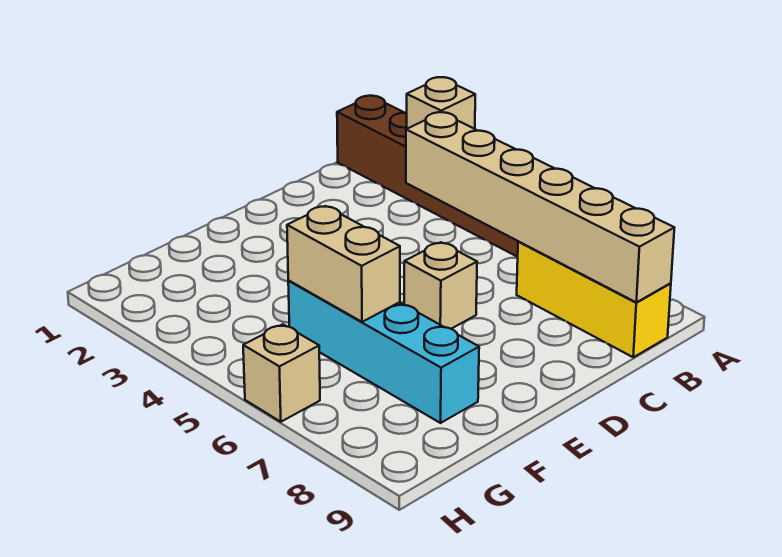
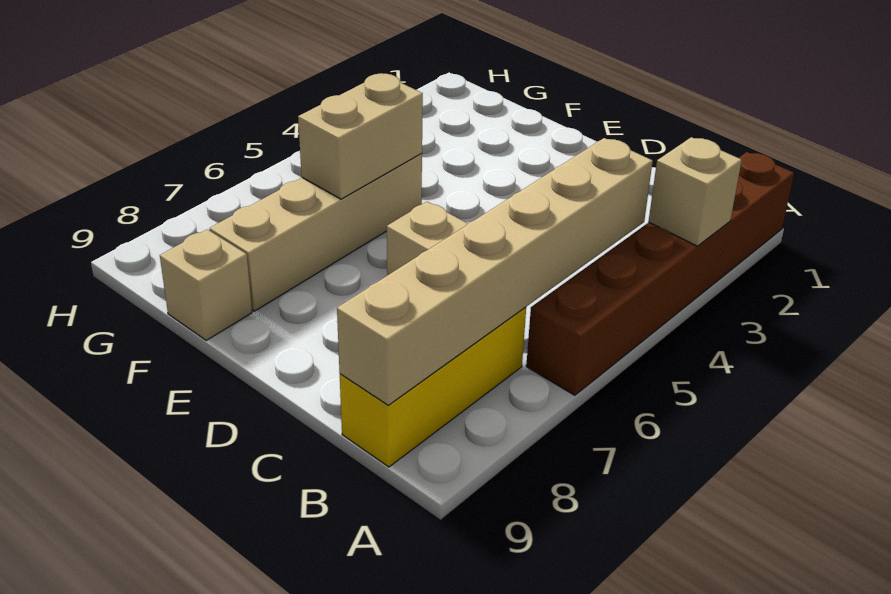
cyan brick F5:F8 level 1 -> tan brick F5:F8 level 1
tan brick H6 level 1 -> tan brick F9 level 1

